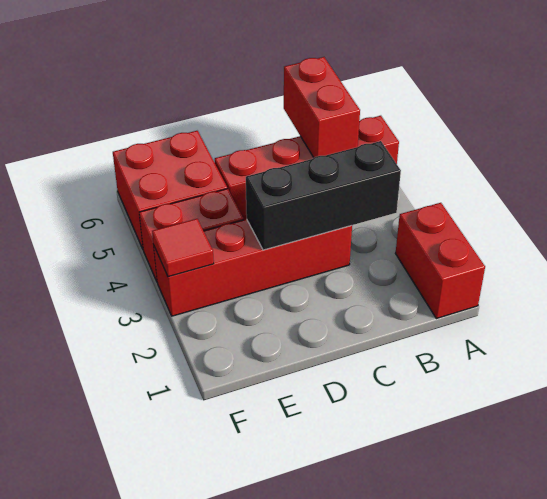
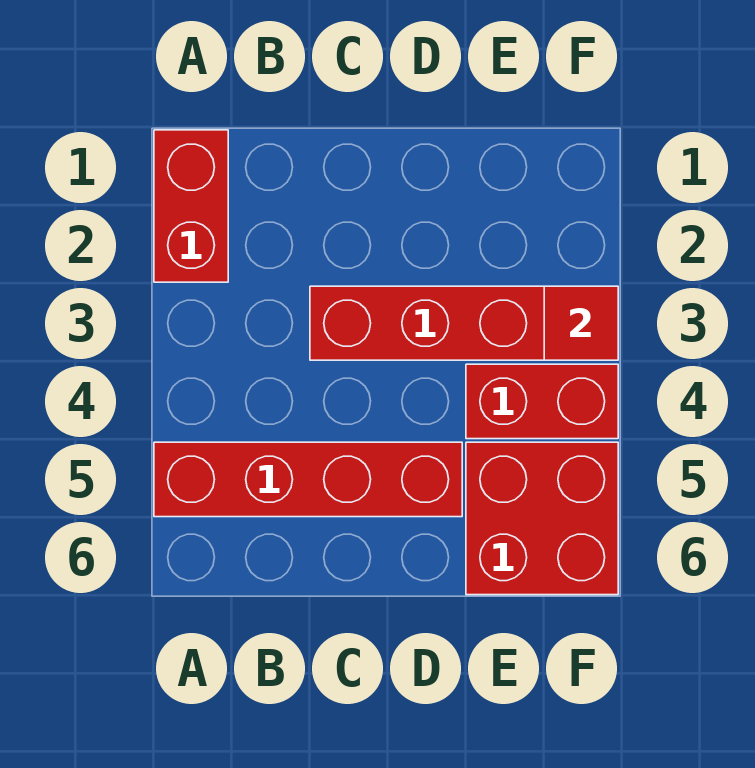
black brick B3:D3 level 2 -> none
red brick B5:B6 level 2 -> none

